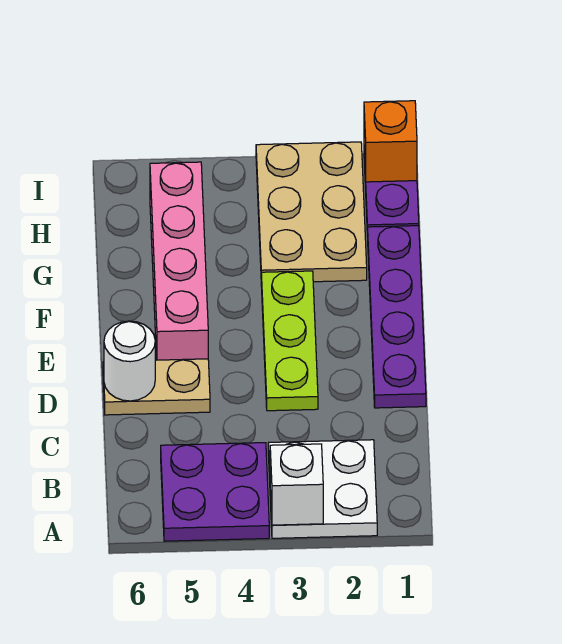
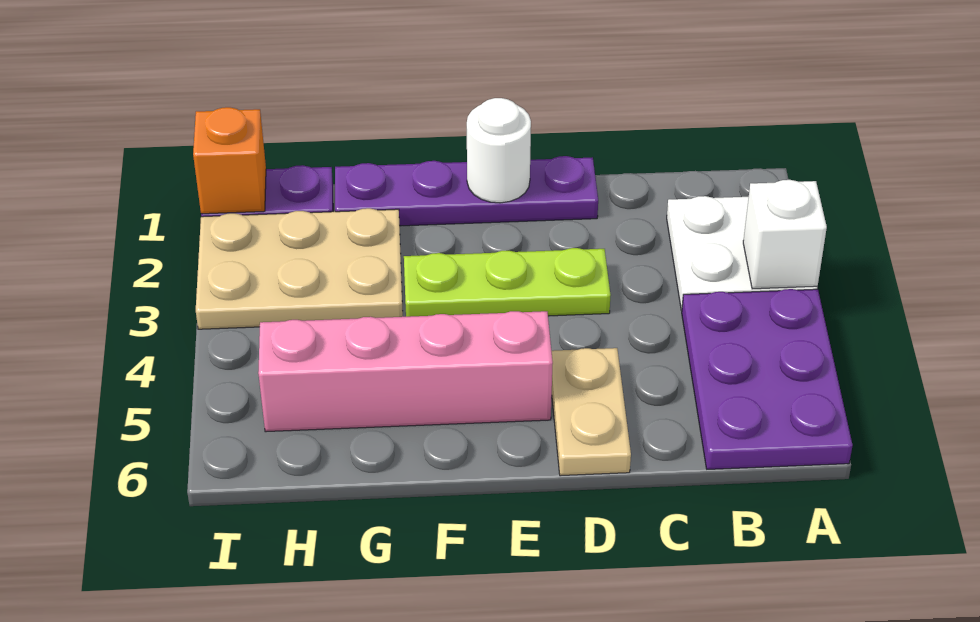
purple plate A4:B5 level 1 -> purple plate A4:B6 level 1
white round brick D6 level 2 -> white round brick E1 level 2

